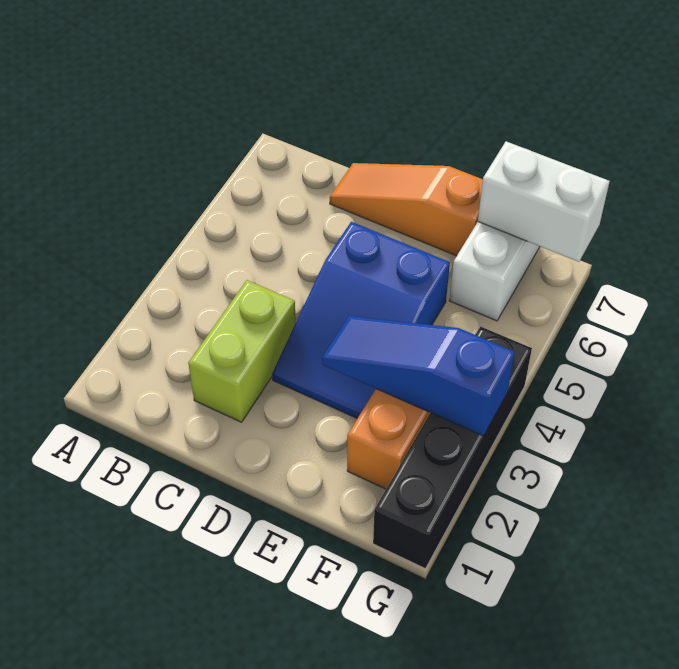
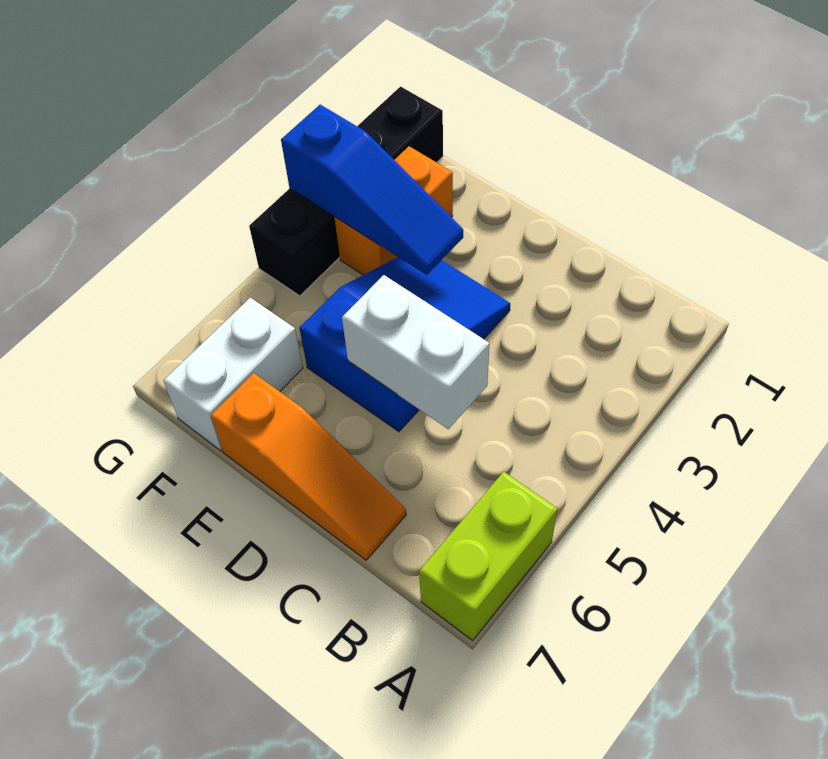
lime brick C2:C3 level 1 -> lime brick A6:A7 level 1
white brick F7:G7 level 2 -> white brick C5:D5 level 2

